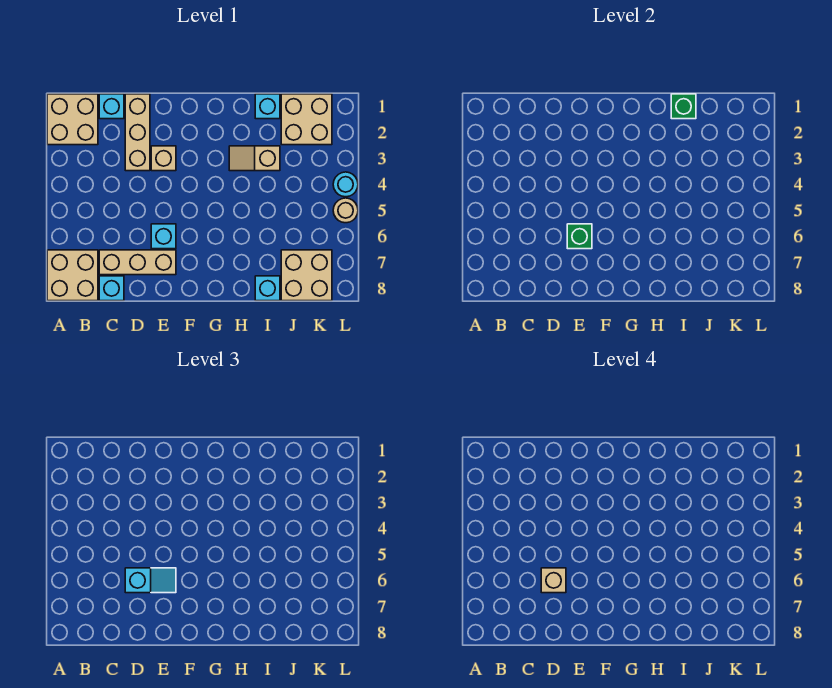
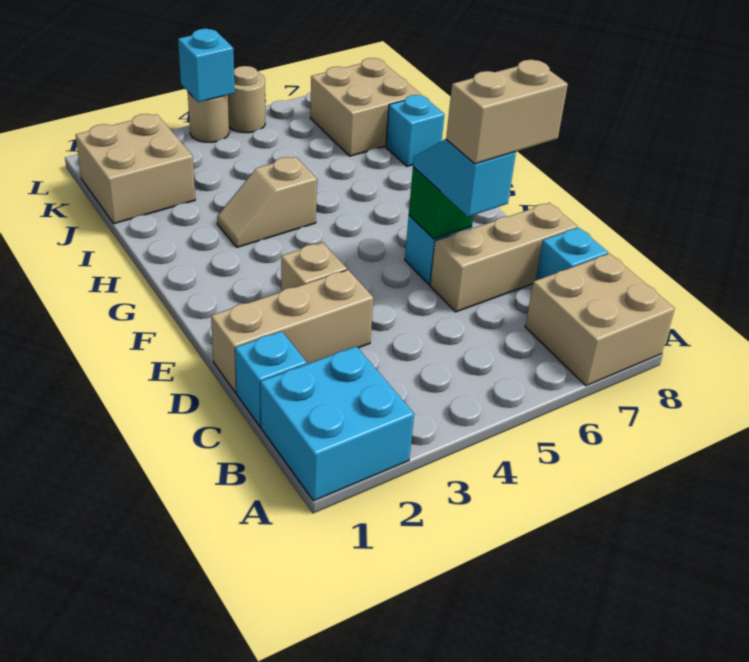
tan brick A1:B2 level 1 -> cyan brick A1:B2 level 1
tan brick C7:E7 level 1 -> tan brick D6:D8 level 1
tan brick D6 level 4 -> tan brick D6:D7 level 4
tan slope H3:I3 level 1 top I -> tan slope H3:H4 level 1 top 4
cyan brick I1 level 1 -> cyan brick L4 level 2
green brick I1 level 2 -> none
cyan round brick L4 level 1 -> tan round brick L4 level 1

